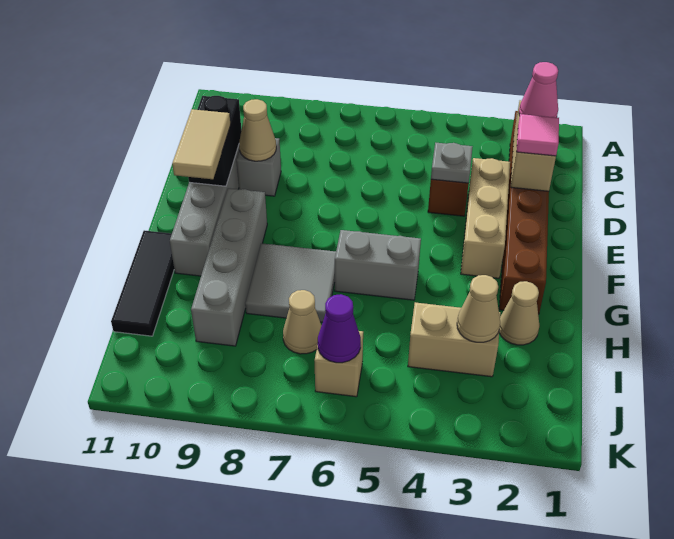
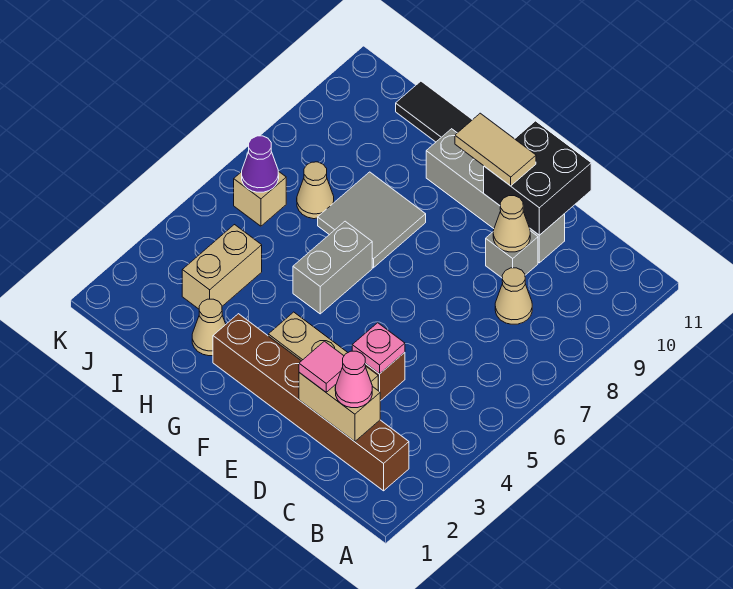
grey plate D4 level 2 -> pink plate D4 level 2
black brick D10:E10 level 2 -> black brick D10:E11 level 2
grey brick F9:I9 level 1 -> none
tan cone I3 level 2 -> tan cone C8 level 1

